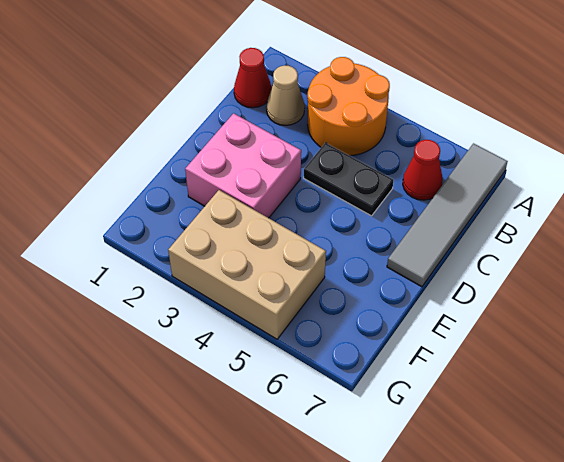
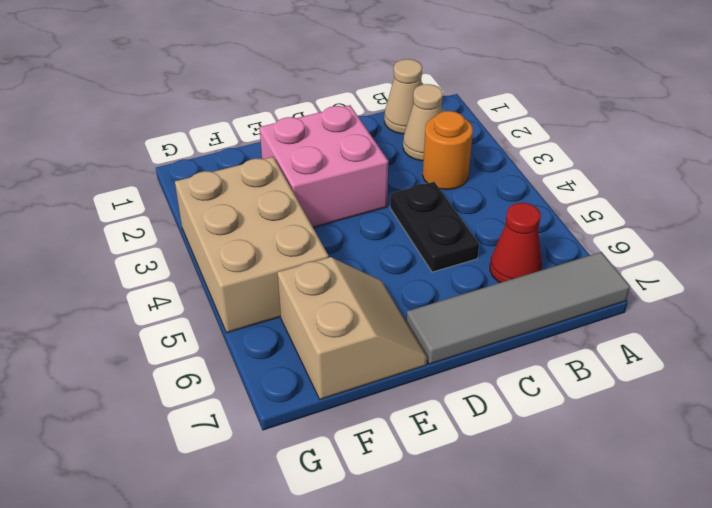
orange round brick A3:B4 level 1 -> orange round brick B3 level 1
red cone B1 level 1 -> tan cone B1 level 1
none -> tan slope E6:F7 level 1 top F

